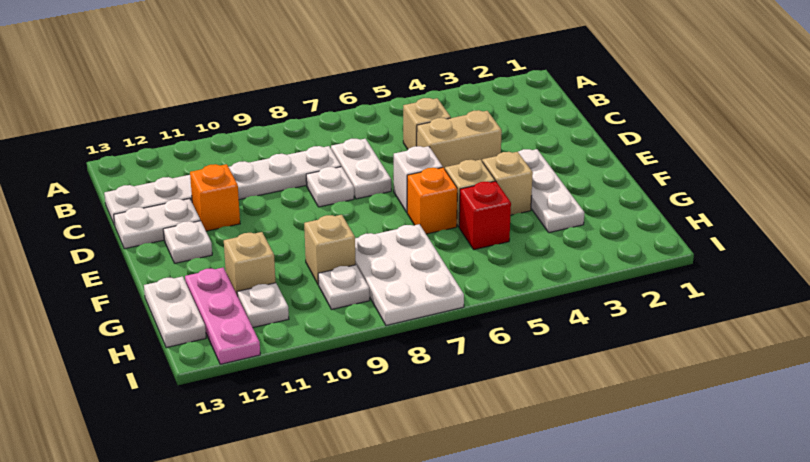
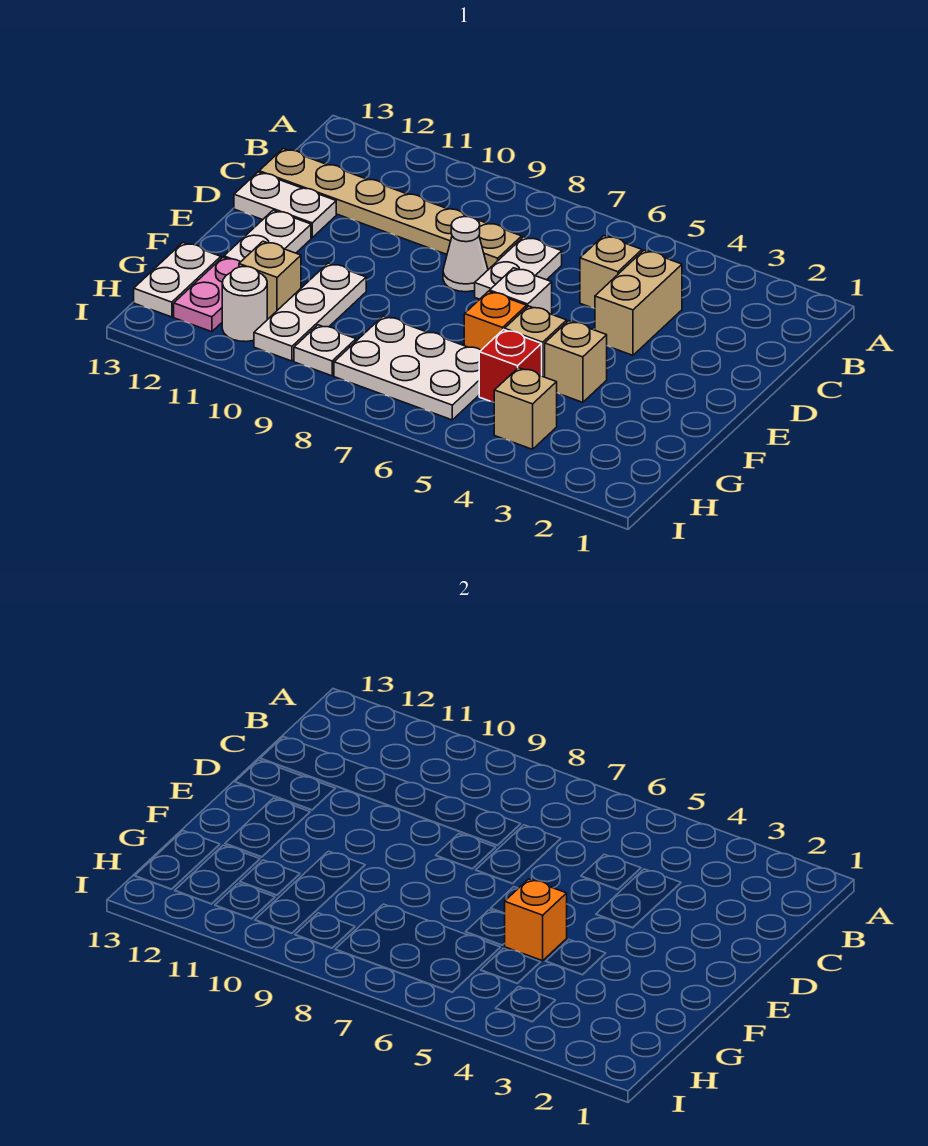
white plate C8:C13 level 1 -> tan plate C8:C13 level 1
tan brick D4:D5 level 1 -> tan brick C4:D4 level 1
white plate D8 level 1 -> white cone D8 level 1
orange brick D11 level 1 -> orange brick F5 level 2
white plate E3:G3 level 1 -> white plate F10:H10 level 1
white plate E12 level 1 -> white plate E12:F12 level 1
white plate G7:I8 level 1 -> white plate G6:H8 level 1
tan brick G9 level 1 -> tan brick H4 level 1
pink plate G12:I12 level 1 -> pink plate G12:H12 level 1
white plate H11 level 1 -> white round brick H11 level 1

